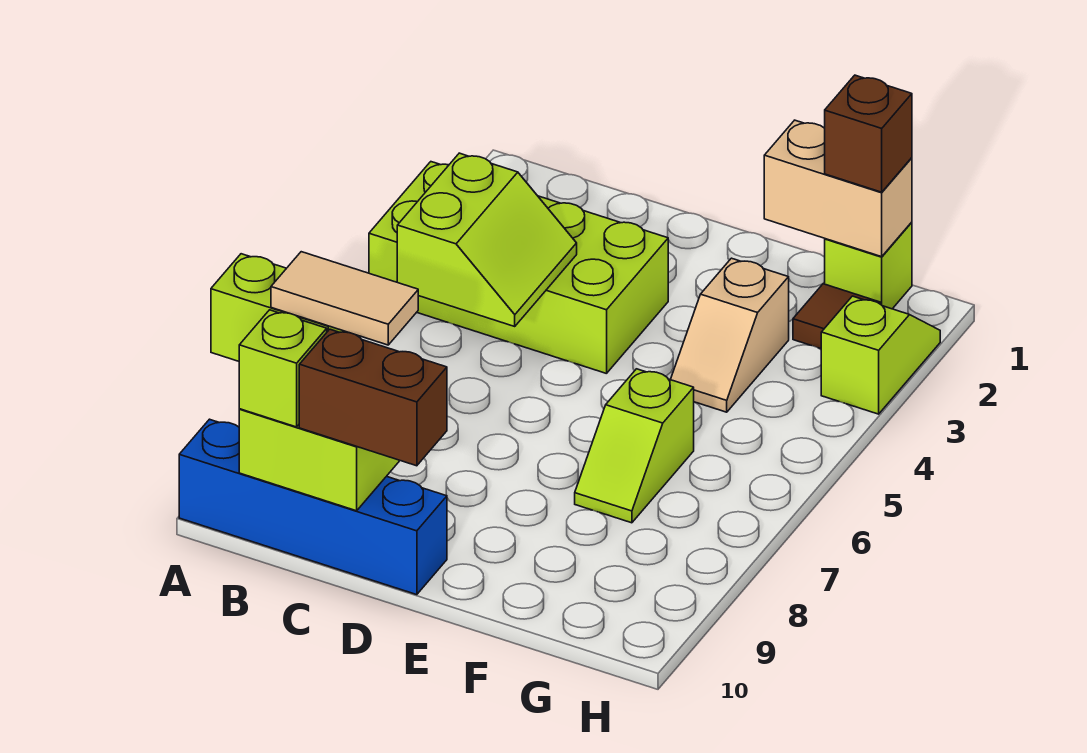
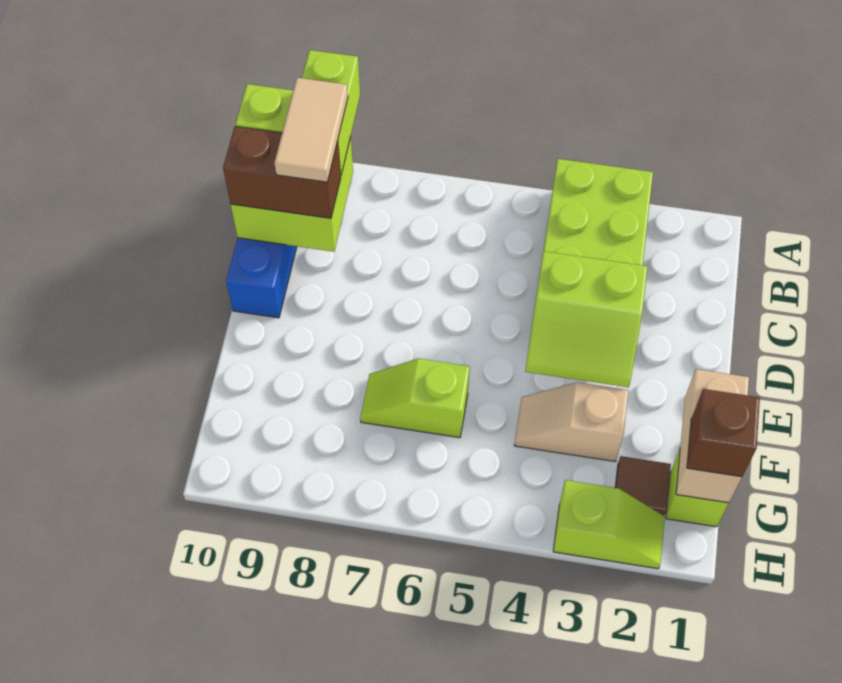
lime slope B4:C5 level 2 top B -> lime slope D3:E4 level 2 top D
brown brick C10:D10 level 3 -> brown brick C9:C10 level 3

